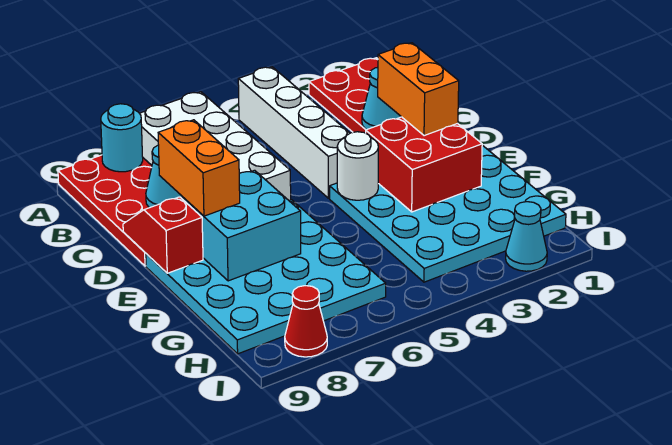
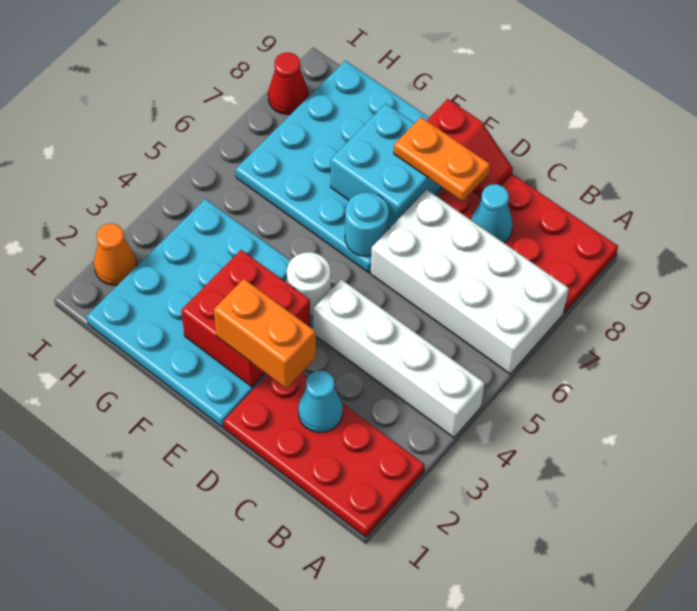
cyan round brick A8 level 2 -> cyan round brick E6 level 2
orange brick D8:E8 level 3 -> orange plate D8:E8 level 3
cyan cone I2 level 1 -> orange cone I2 level 1

